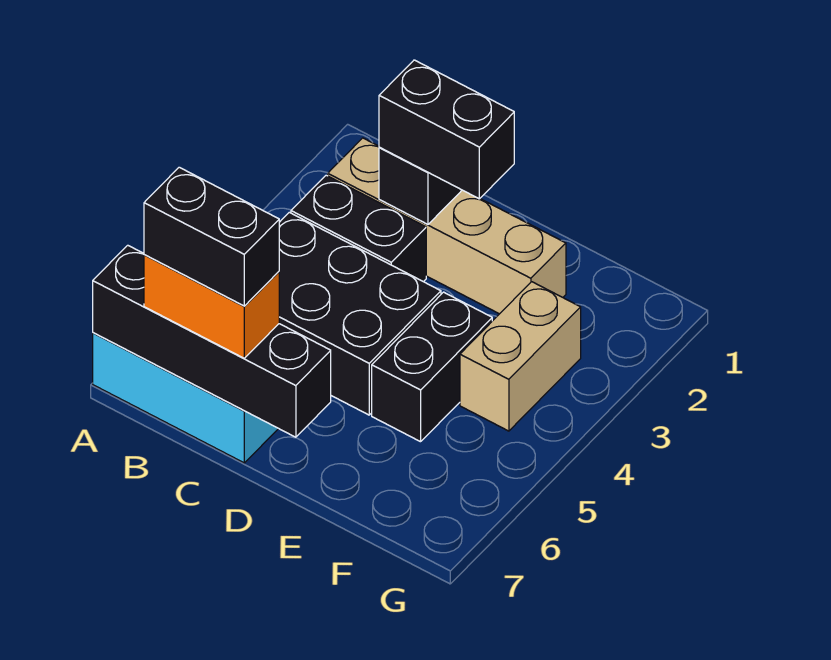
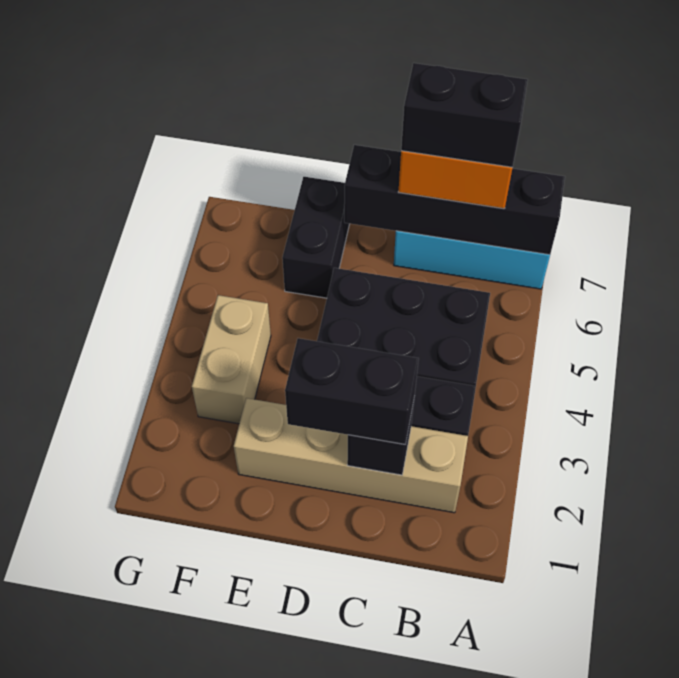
black brick E4:E5 level 1 -> black brick E6:E7 level 1

